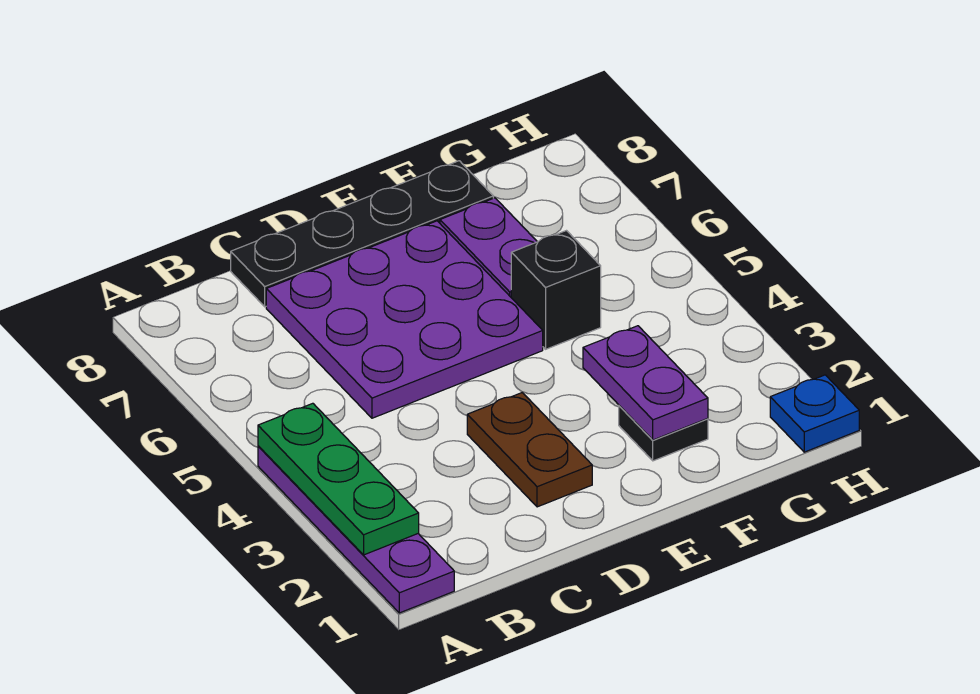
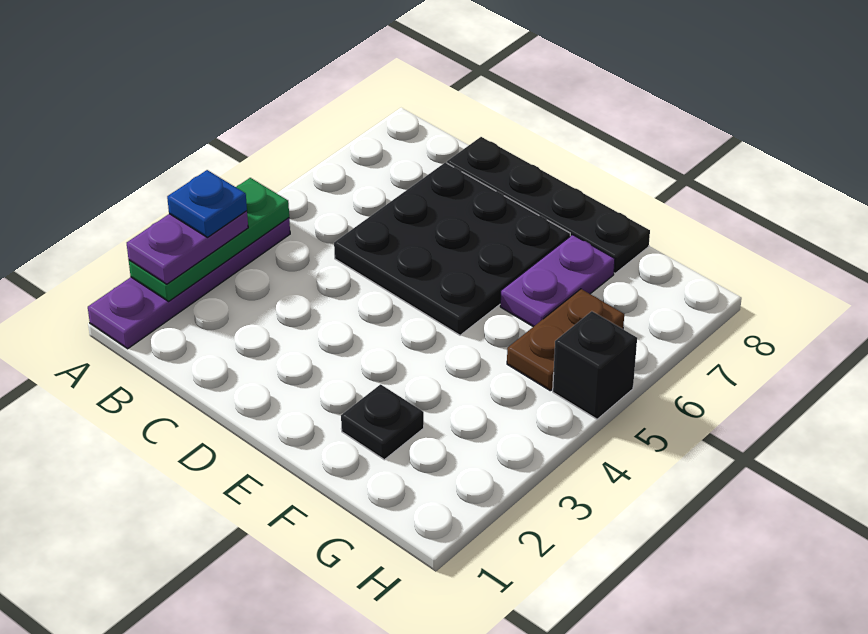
purple plate C5:E7 level 1 -> black plate C5:E7 level 1
brown plate D2:D3 level 1 -> brown plate G5:G6 level 1
purple plate F2:F3 level 2 -> purple plate A2:A3 level 3
black brick F5 level 1 -> black brick H5 level 1
blue plate H1 level 1 -> blue plate A3 level 4

